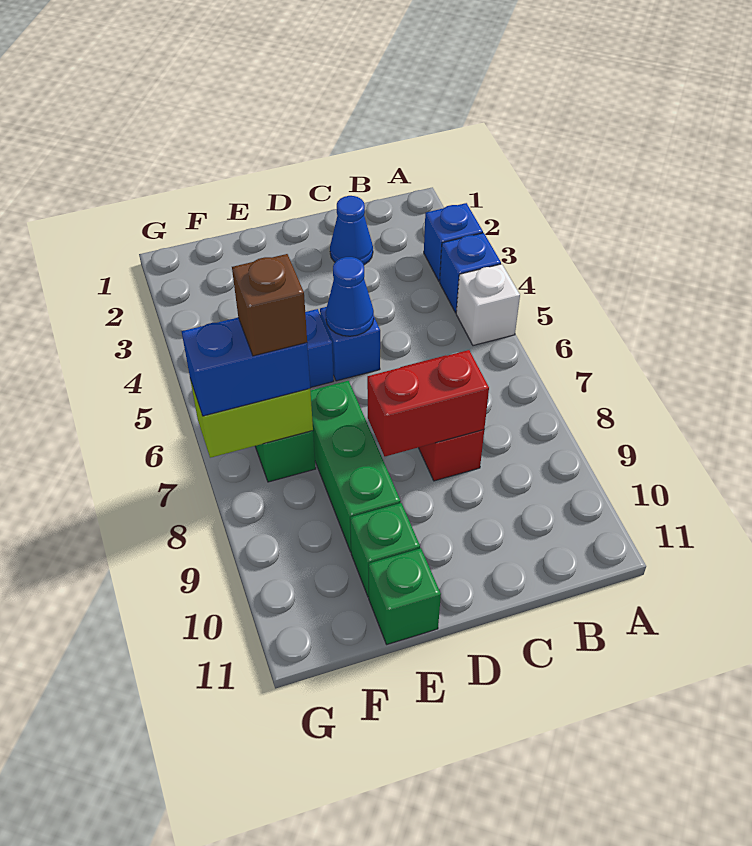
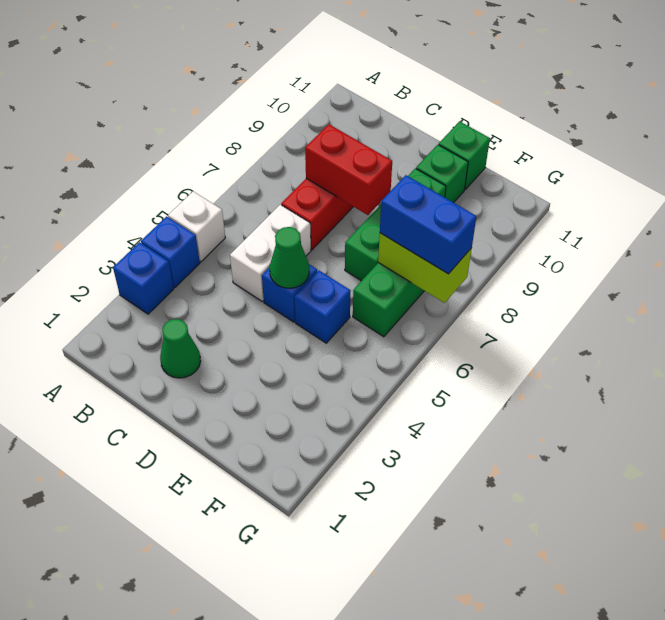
blue cone C2 level 1 -> green cone C2 level 1
none -> white brick C5:C6 level 1
blue cone D5 level 2 -> green cone D5 level 2
brown brick F7 level 4 -> none

